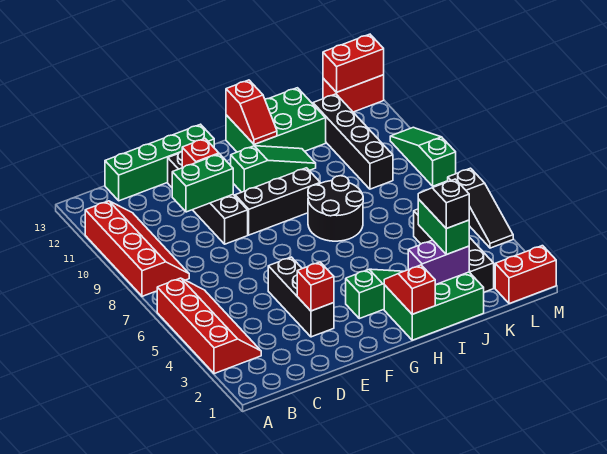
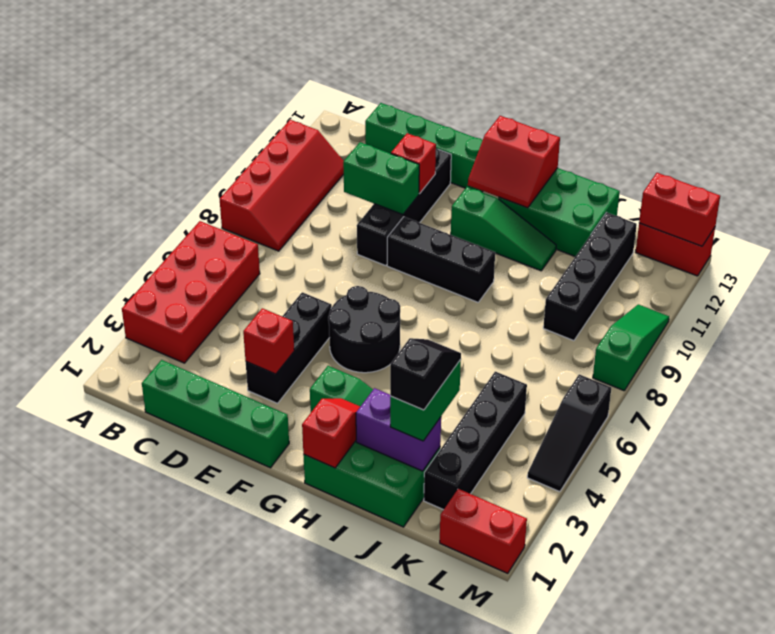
red slope A3:B6 level 1 top A -> red brick A3:B6 level 1
none -> green brick C1:F1 level 1
black round brick H7:I8 level 1 -> black round brick F5:G6 level 1
red slope H12:H13 level 2 top 13 -> red slope G12:H13 level 2 top 13

